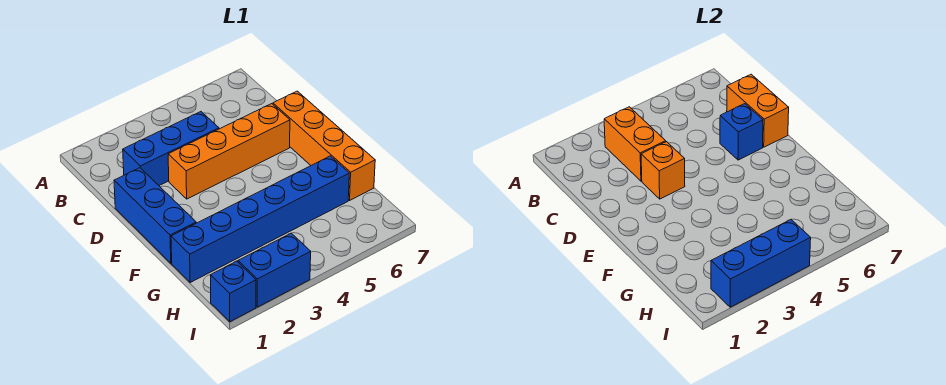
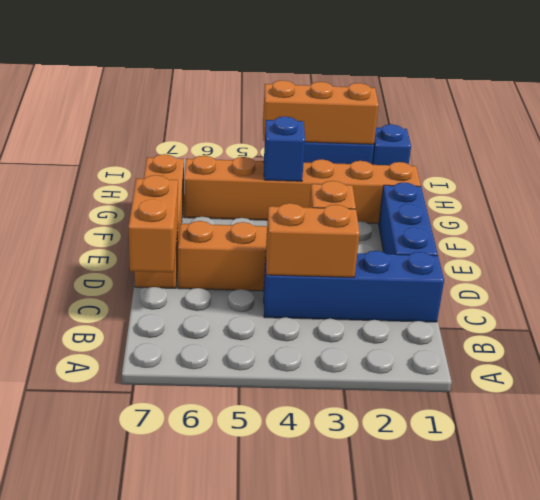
orange brick B3:C3 level 2 -> orange brick C3:C4 level 2
blue brick C2:C4 level 1 -> blue brick C1:C4 level 1
blue brick D6 level 2 -> blue brick G4 level 2
blue brick G1:G6 level 1 -> orange brick G1:G6 level 1
blue brick I2:I4 level 2 -> orange brick I2:I4 level 2

